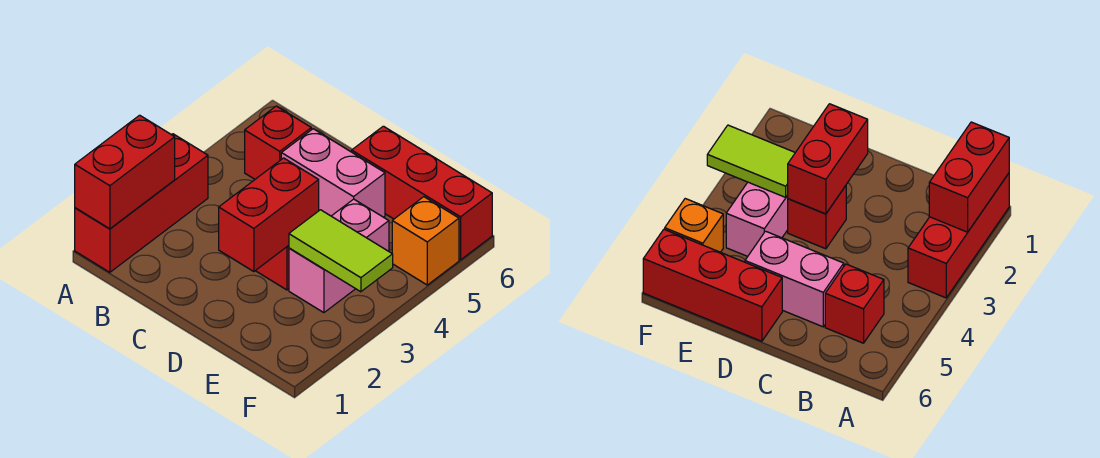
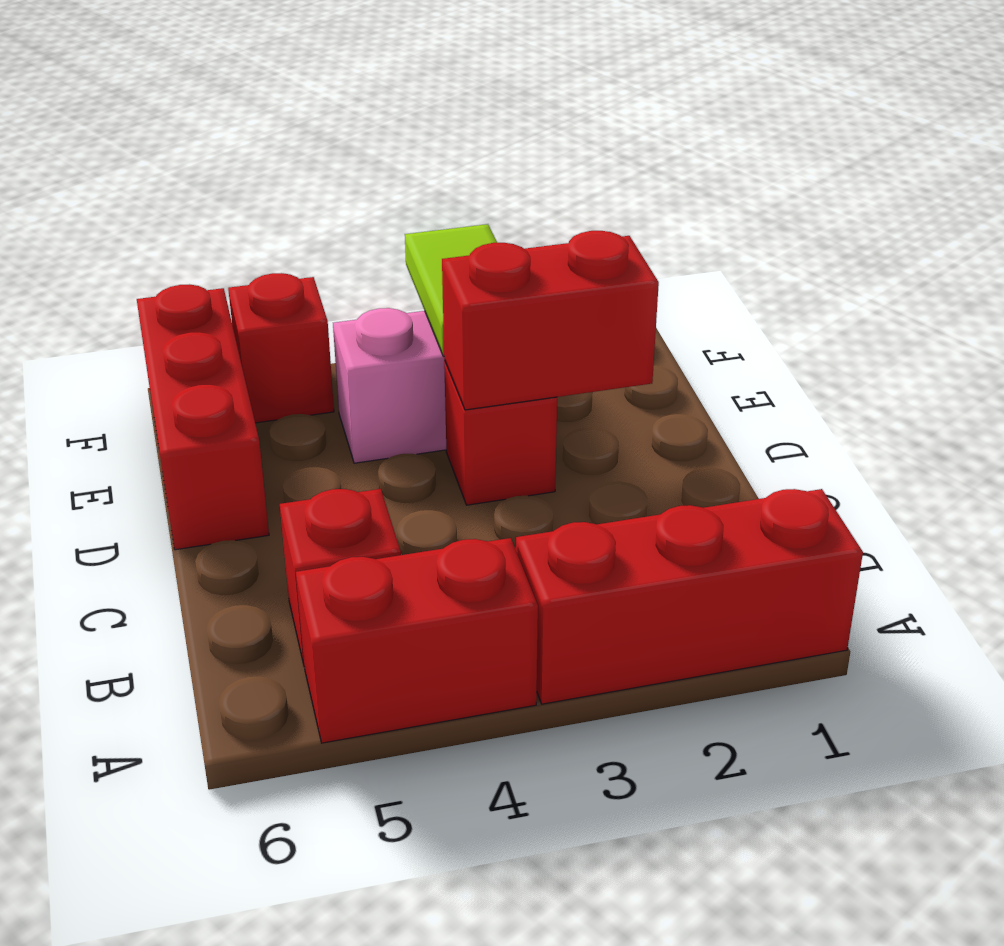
red brick A1:A2 level 2 -> red brick A4:A5 level 1
pink brick C5:D5 level 1 -> none
orange brick F5 level 1 -> red brick F5 level 1

